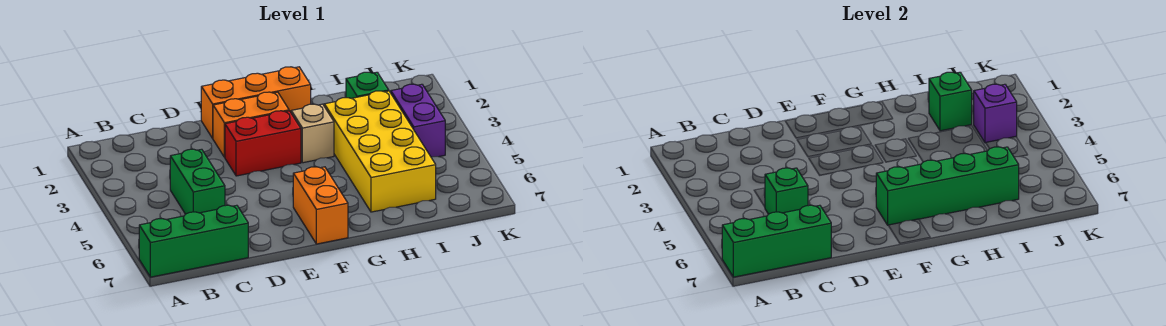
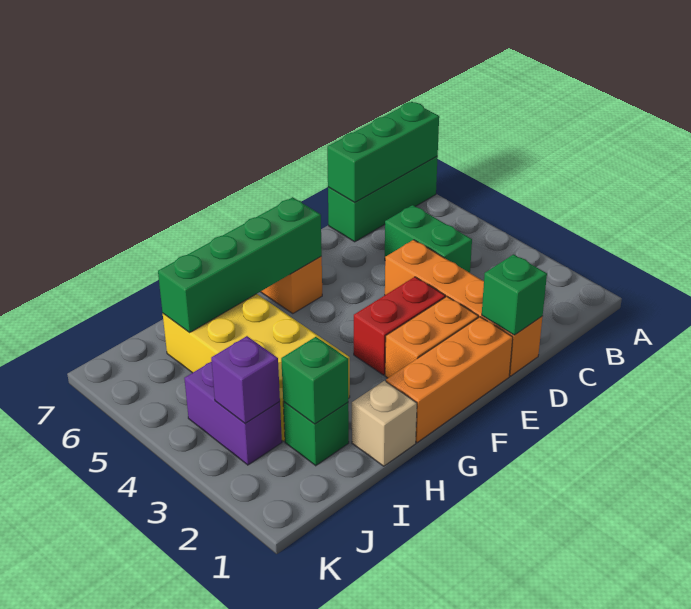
green brick C5 level 2 -> green brick D1 level 2
none -> orange brick D1:D4 level 1
tan brick G3 level 1 -> tan brick H1 level 1

